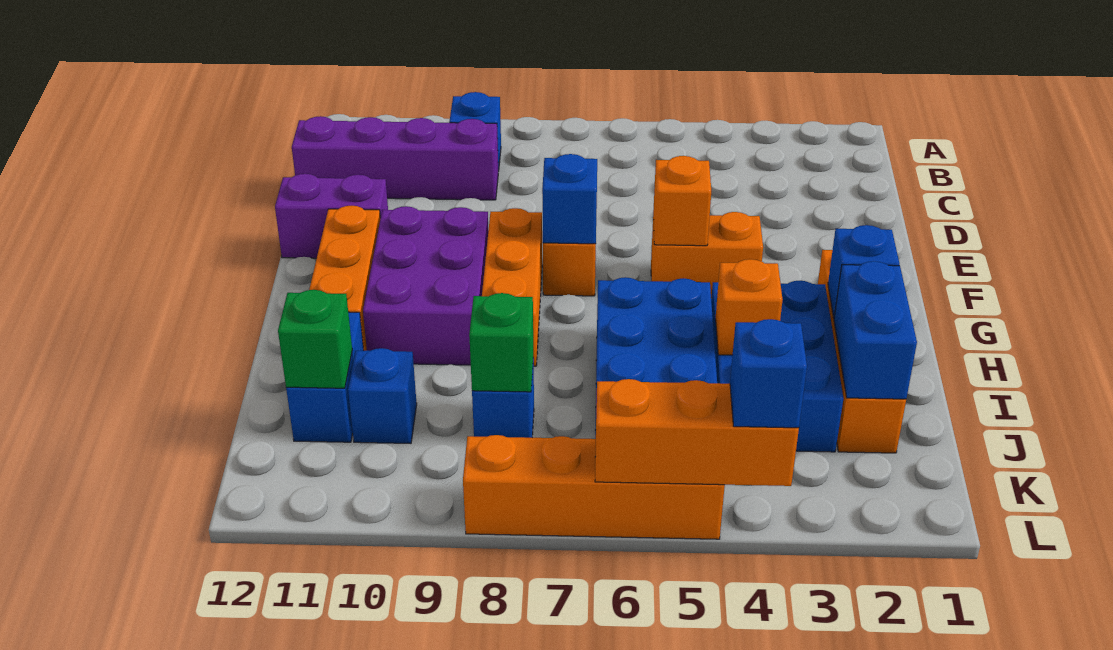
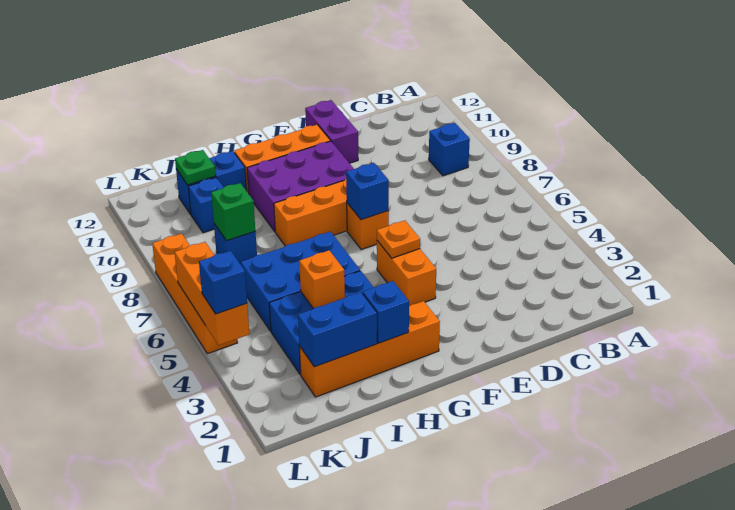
purple brick C9:C12 level 1 -> none
orange brick F5 level 2 -> orange plate F5 level 2
green brick J11 level 2 -> green plate J11 level 2

